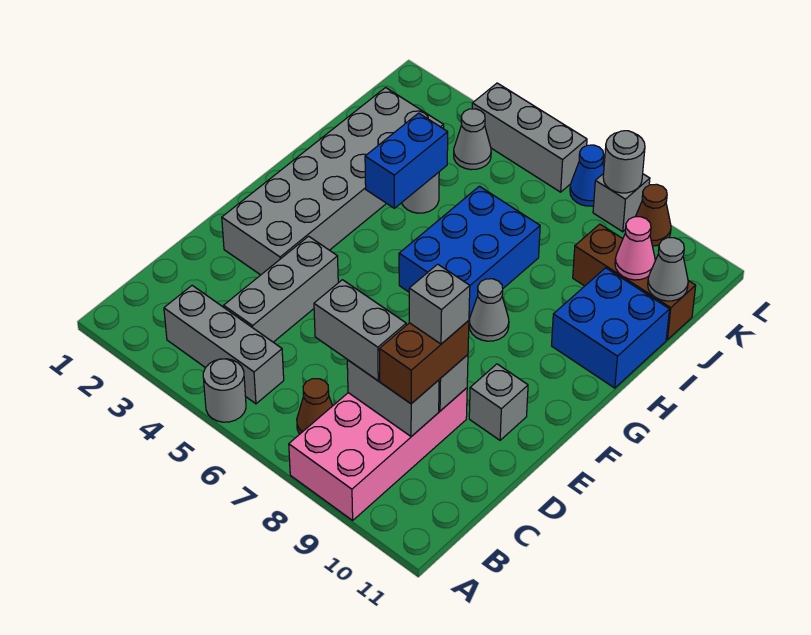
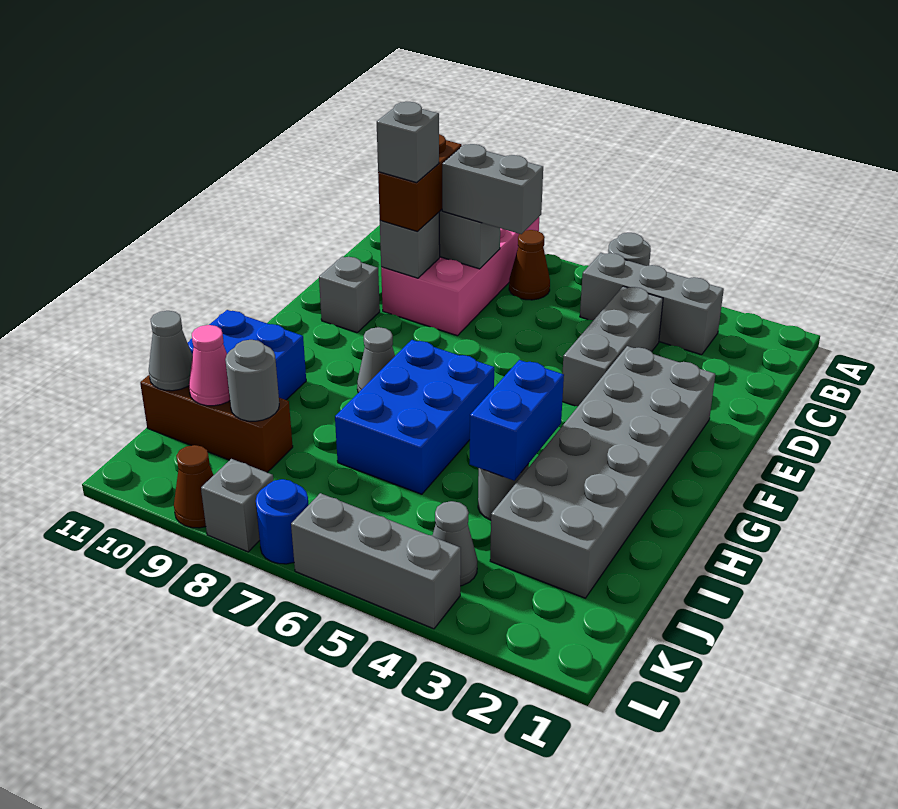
blue cone L7 level 1 -> blue round brick L7 level 1
grey round brick L8 level 2 -> grey round brick J9 level 2

